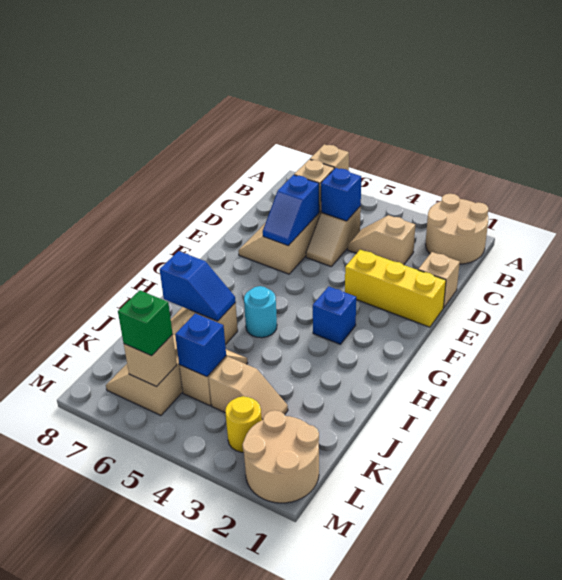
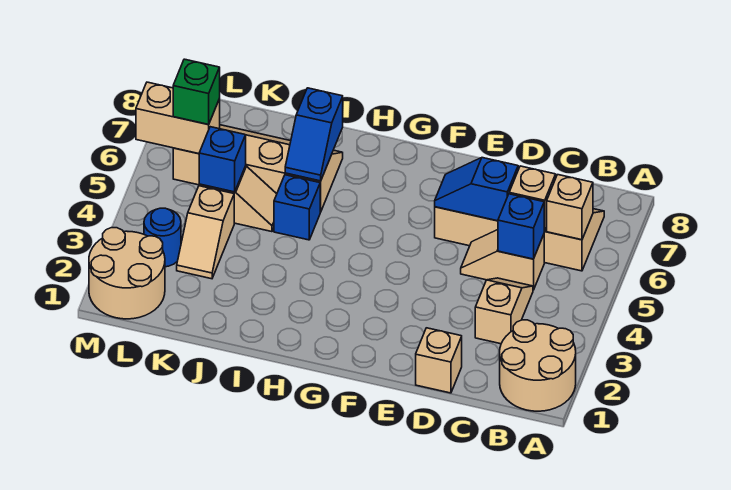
yellow brick E1:E3 level 1 -> none
blue brick G3 level 1 -> blue brick I5 level 1
cyan round brick H5 level 1 -> none
yellow round brick L3 level 1 -> blue round brick L3 level 1
tan brick L6 level 2 -> tan brick L6:M6 level 2

